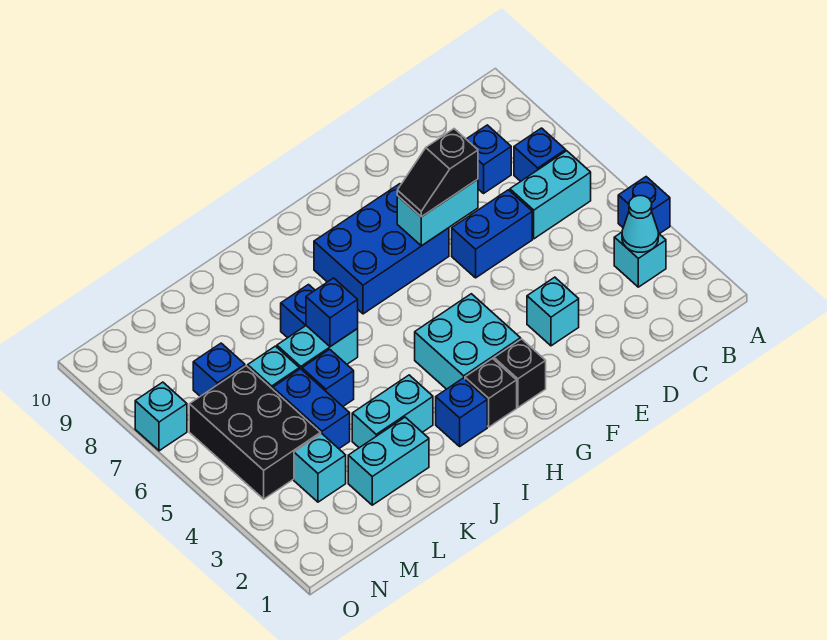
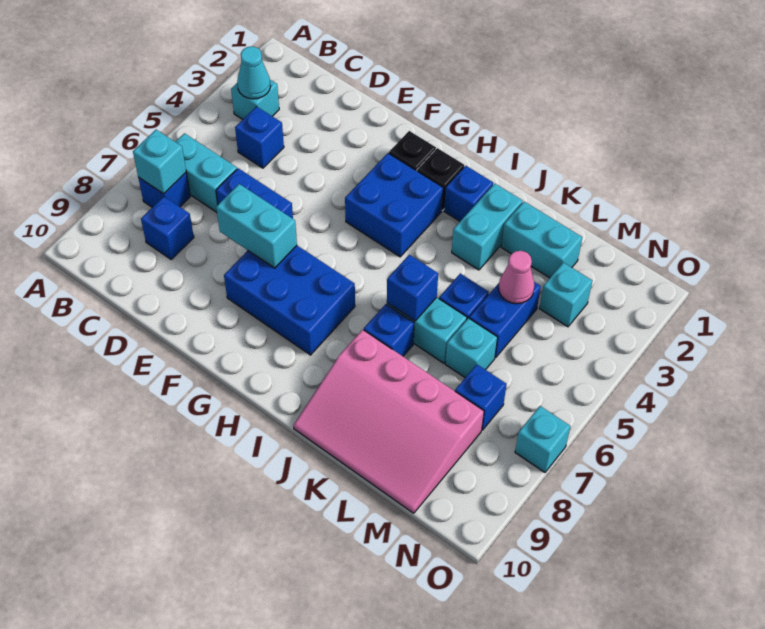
blue brick A4 level 1 -> blue brick C4 level 1
cyan brick E3 level 1 -> cyan brick B7 level 2
black slope E7:F7 level 3 top E -> none
cyan brick G3:H4 level 1 -> blue brick G3:H4 level 1
cyan brick J3:K3 level 1 -> cyan brick J2:J3 level 1
none -> pink slope J8:M10 level 1 top 8
none -> pink cone L4 level 2
black brick M4:N6 level 1 -> none

